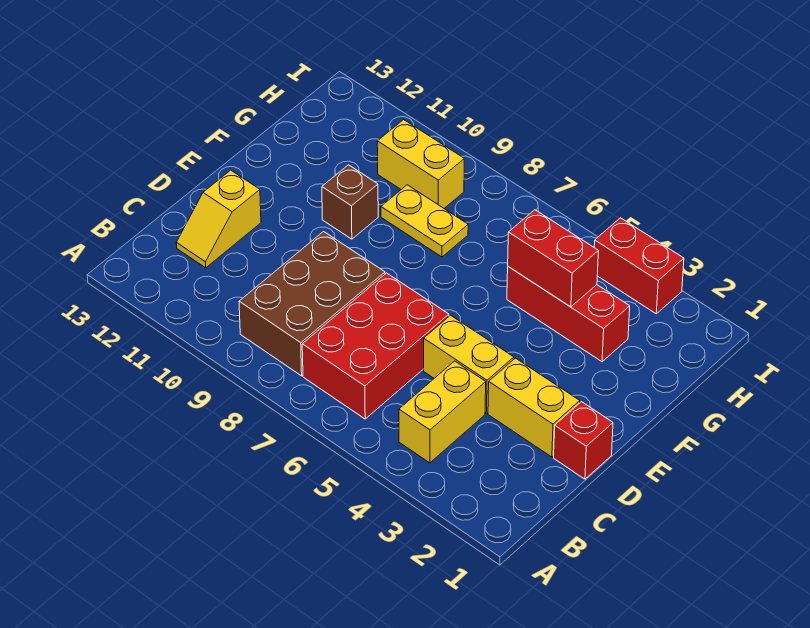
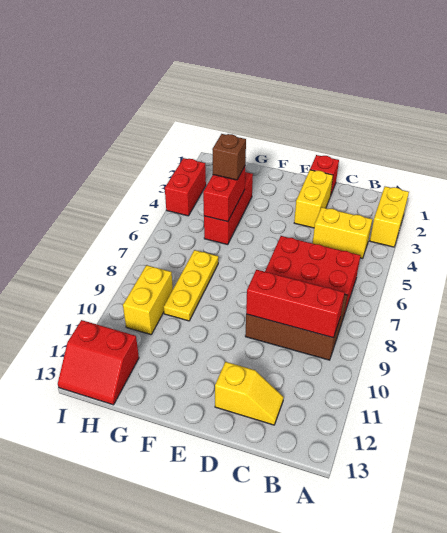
none -> red brick B9:D9 level 2
yellow brick D4:D5 level 1 -> yellow brick A2:A3 level 1
brown brick F10 level 1 -> brown brick G4 level 3
yellow plate G8:G9 level 1 -> yellow plate G7:G9 level 1
none -> red slope H12:I13 level 1 top 12

